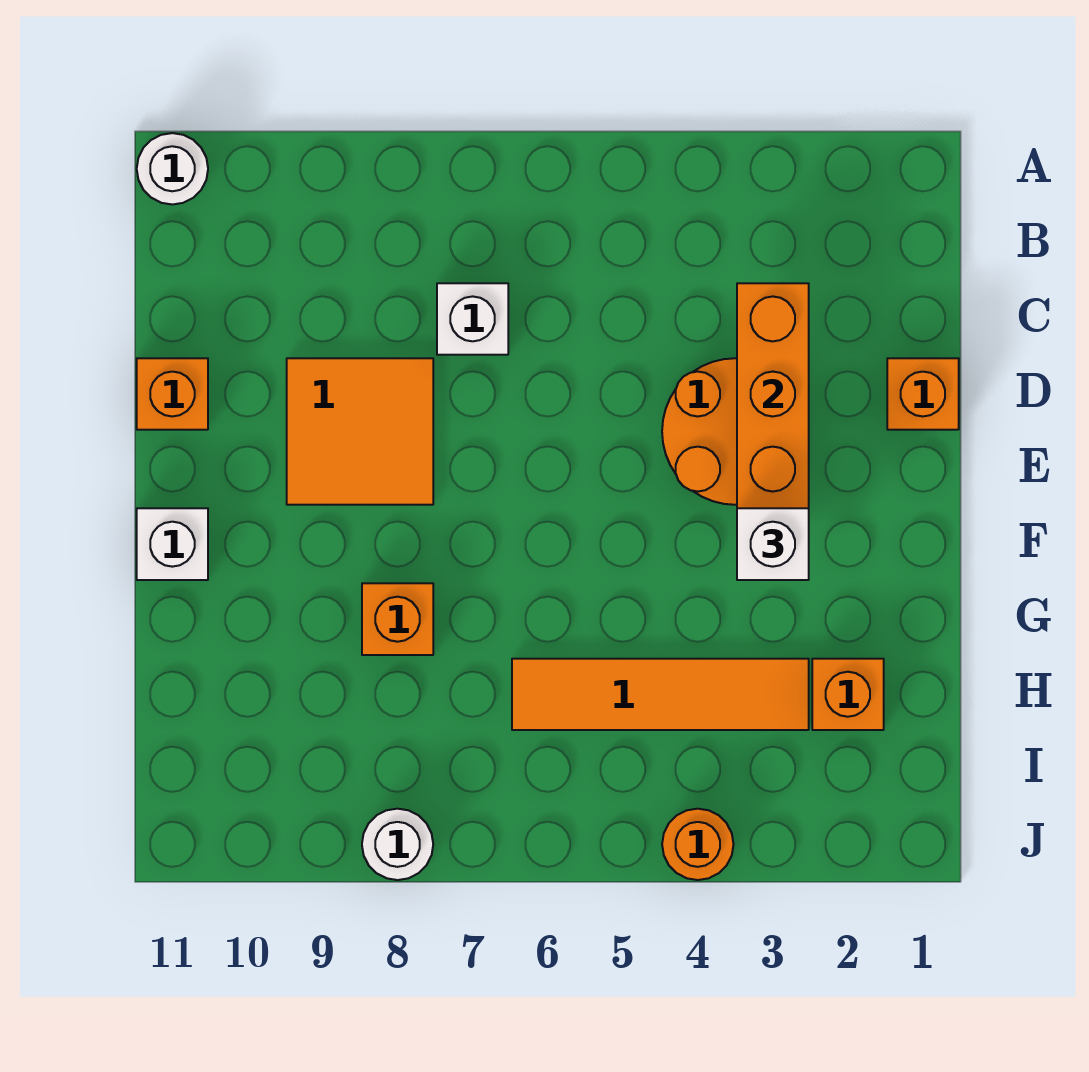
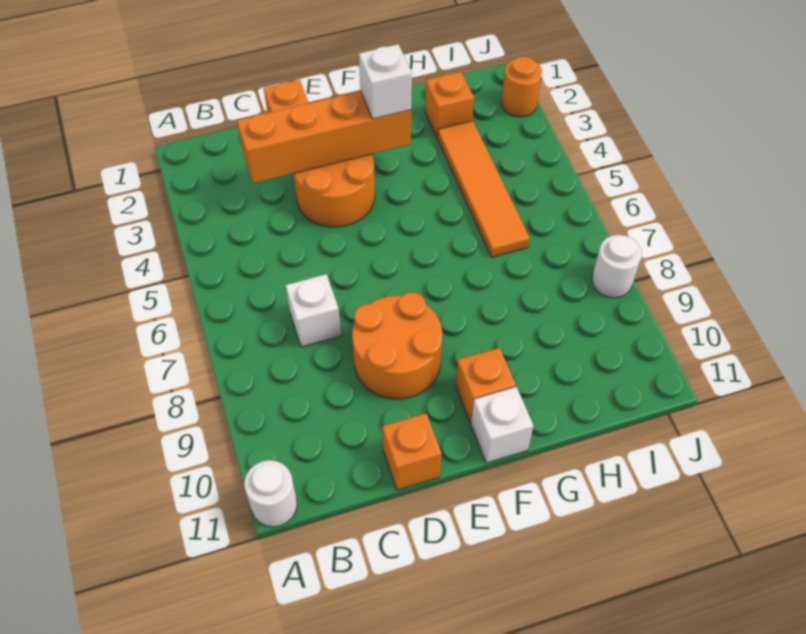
orange tile D8:E9 level 1 -> orange round brick D8:E9 level 1
orange brick G8 level 1 -> orange brick F10 level 1
orange round brick J4 level 1 -> orange round brick J2 level 1

